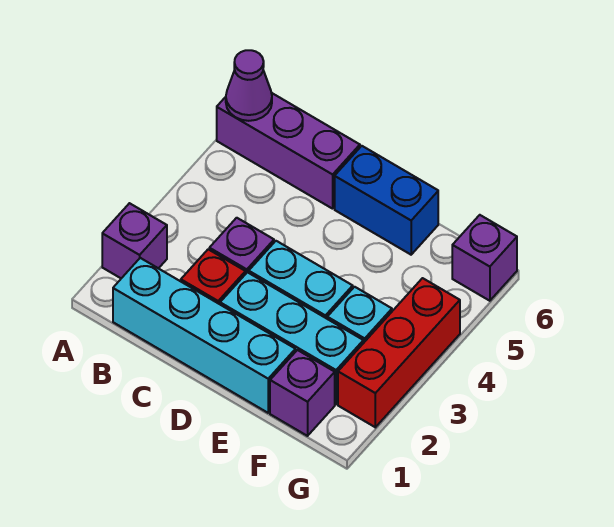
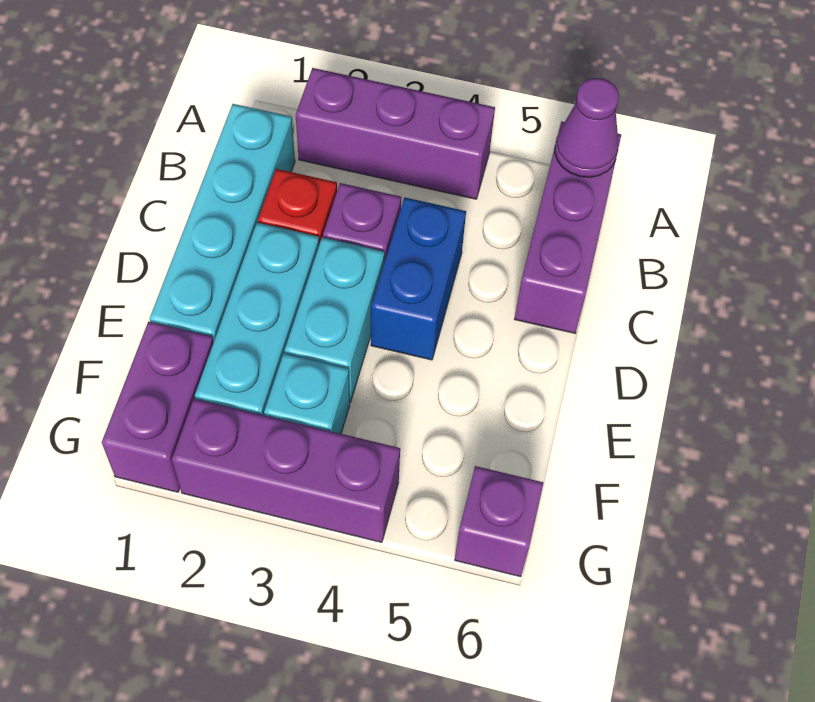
purple brick A2 level 1 -> purple brick A2:A4 level 1
blue brick D6:E6 level 1 -> blue brick C4:D4 level 1
purple brick F1 level 1 -> purple brick F1:G1 level 1
red brick G2:G4 level 1 -> purple brick G2:G4 level 1

